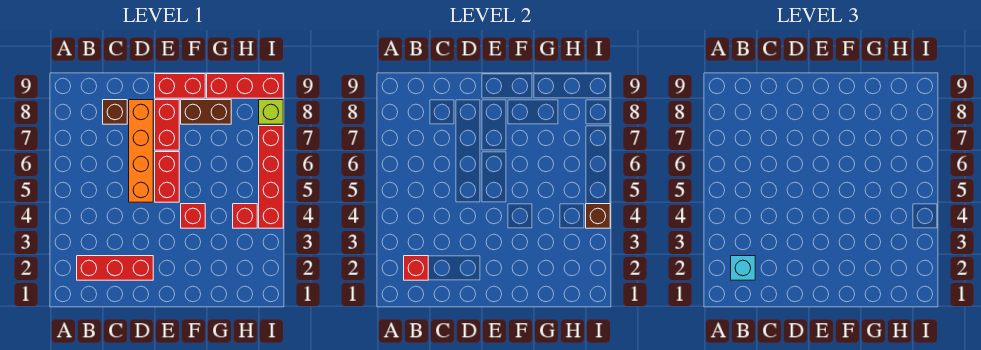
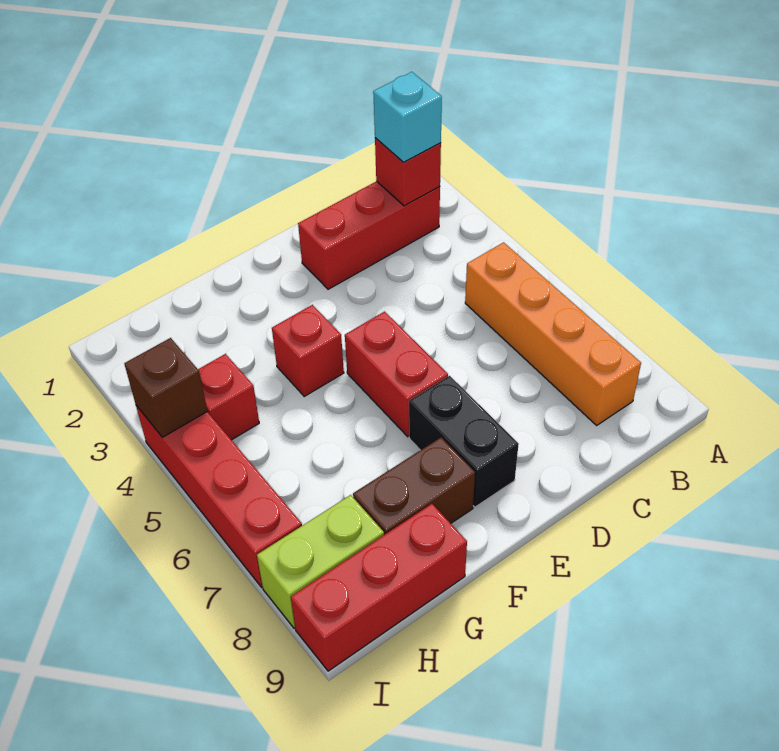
brown brick C8 level 1 -> none
orange brick D5:D8 level 1 -> orange brick B5:B8 level 1
red brick E7:E8 level 1 -> black brick E7:E8 level 1
red brick E9:F9 level 1 -> none
lime brick I8 level 1 -> lime brick H8:I8 level 1

